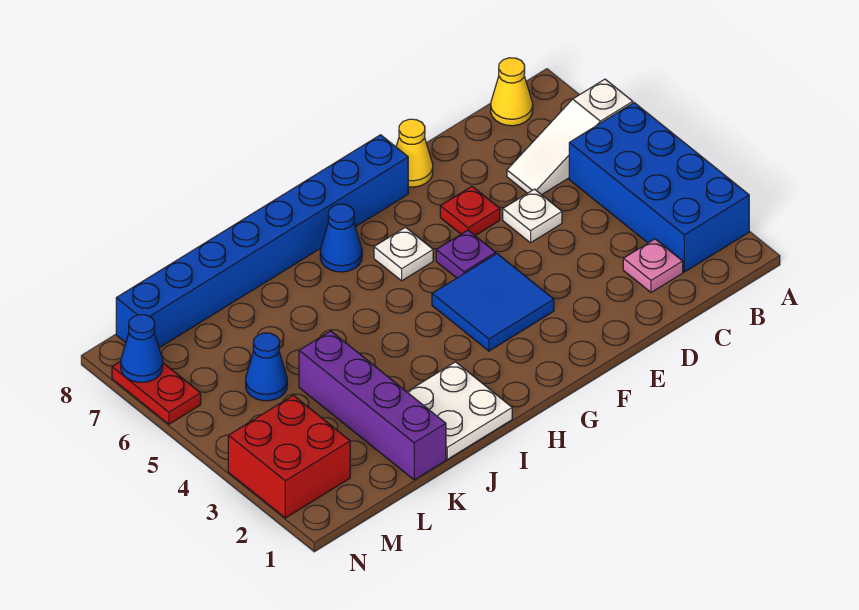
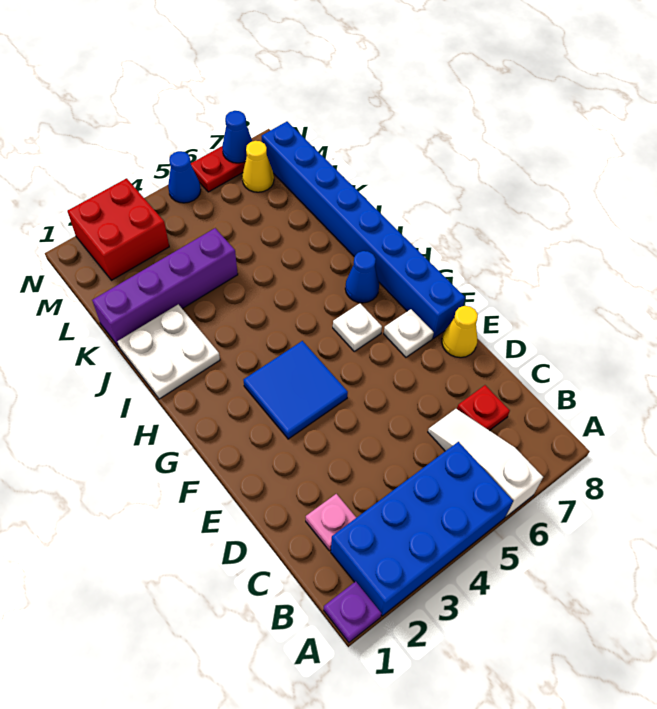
yellow cone B8 level 1 -> yellow cone M7 level 1
white plate D5 level 1 -> white plate F7 level 1
red plate E6 level 1 -> red plate C7 level 1
purple plate F5 level 1 -> purple plate A1 level 1
blue cone L5 level 1 -> blue cone N5 level 1

